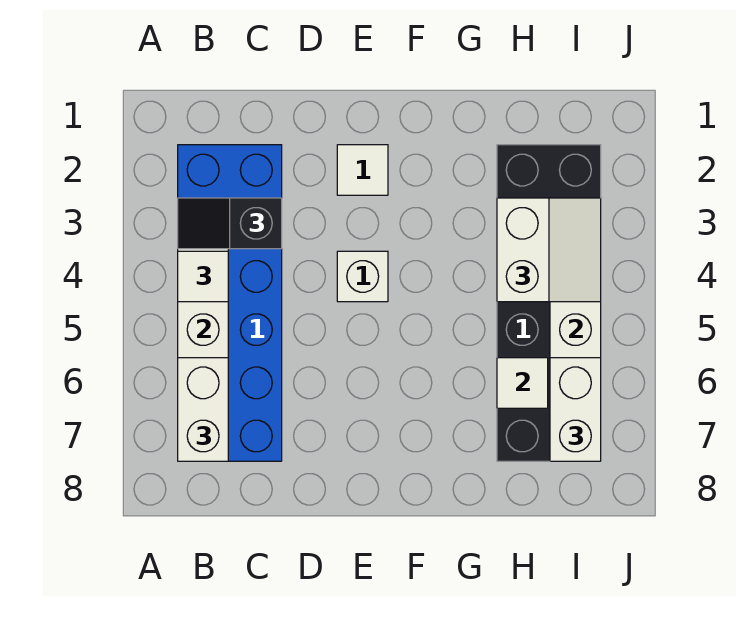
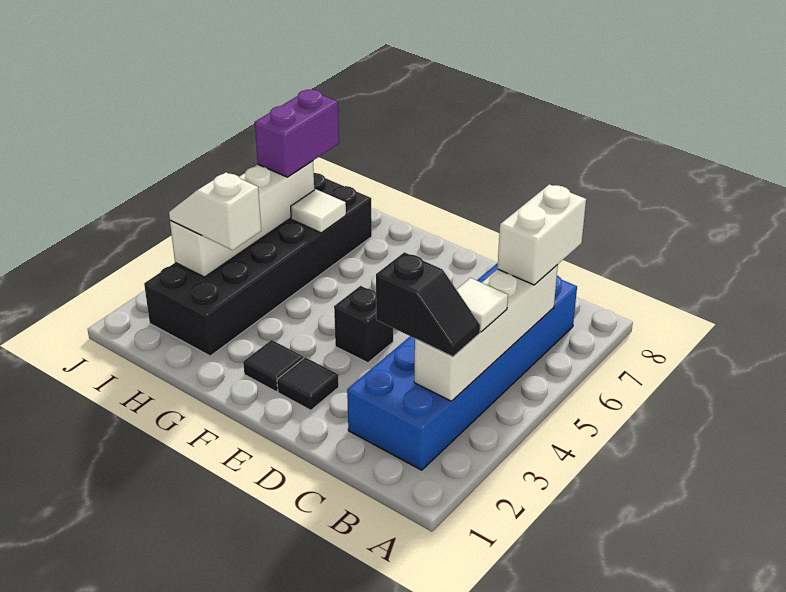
white tile E2 level 1 -> black tile E2 level 1
white brick E4 level 1 -> black brick E4 level 1
none -> black tile F2 level 1
white slope H3:I4 level 3 top H -> white slope H3:I3 level 3 top H
white brick I6:I7 level 3 -> purple brick I6:I7 level 3

